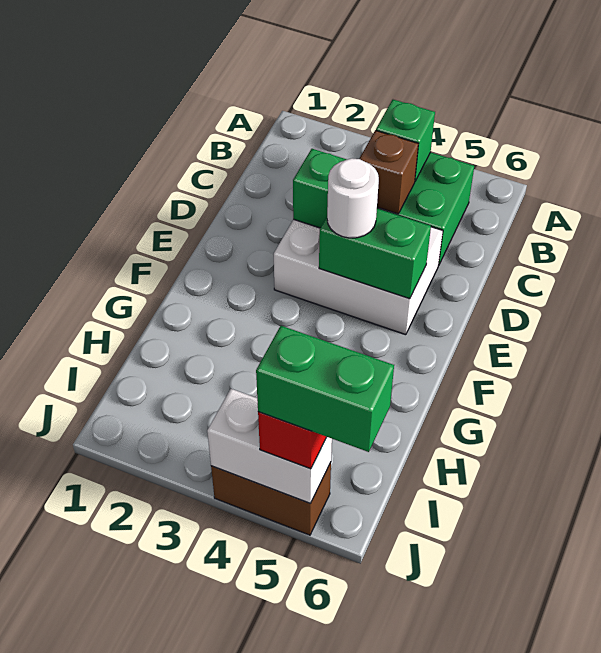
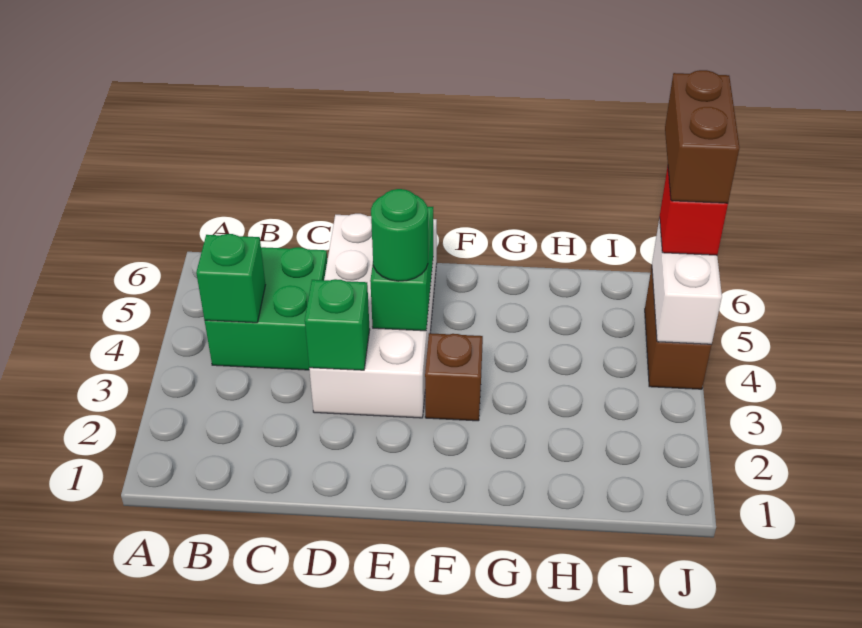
brown brick C4 level 2 -> brown brick F3 level 1
white brick D3:E5 level 1 -> white brick D3:E6 level 1
white round brick E4 level 3 -> green round brick E4 level 3
green brick J5:J6 level 4 -> brown brick J5:J6 level 4

